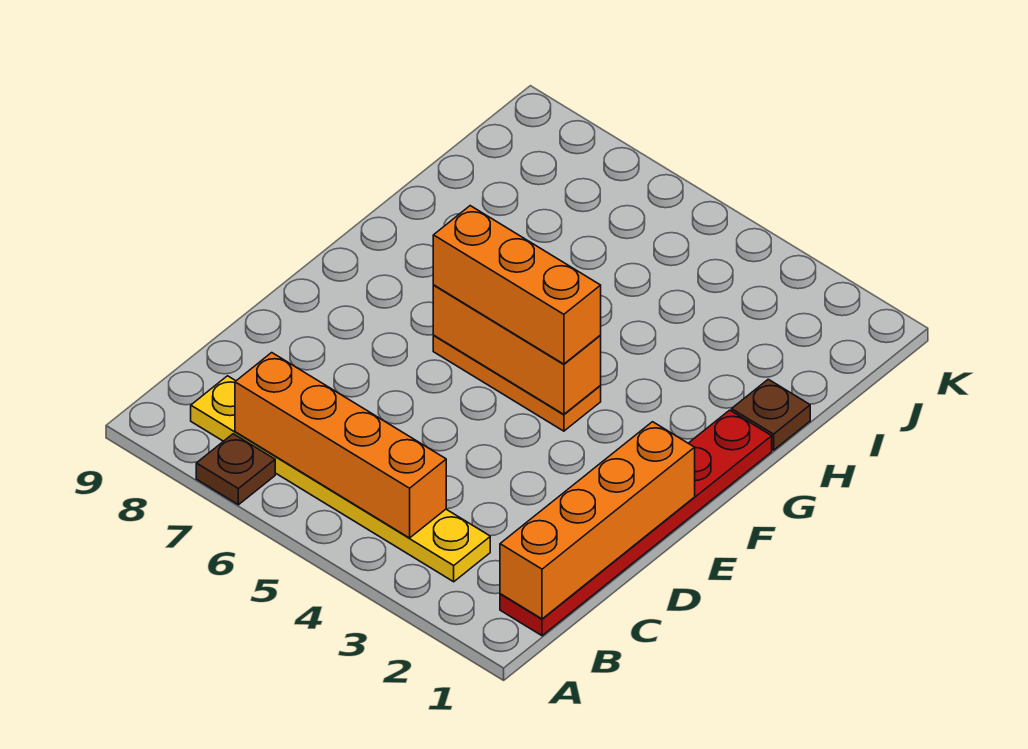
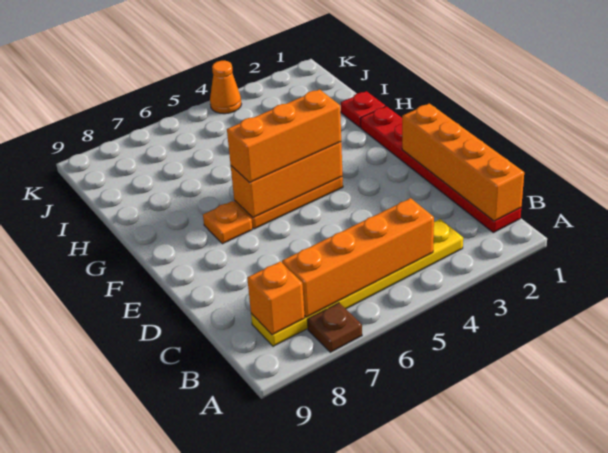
none -> orange brick B8 level 2
none -> orange plate F7 level 1
brown plate H1 level 1 -> red plate H1 level 1
none -> orange cone K4 level 1

